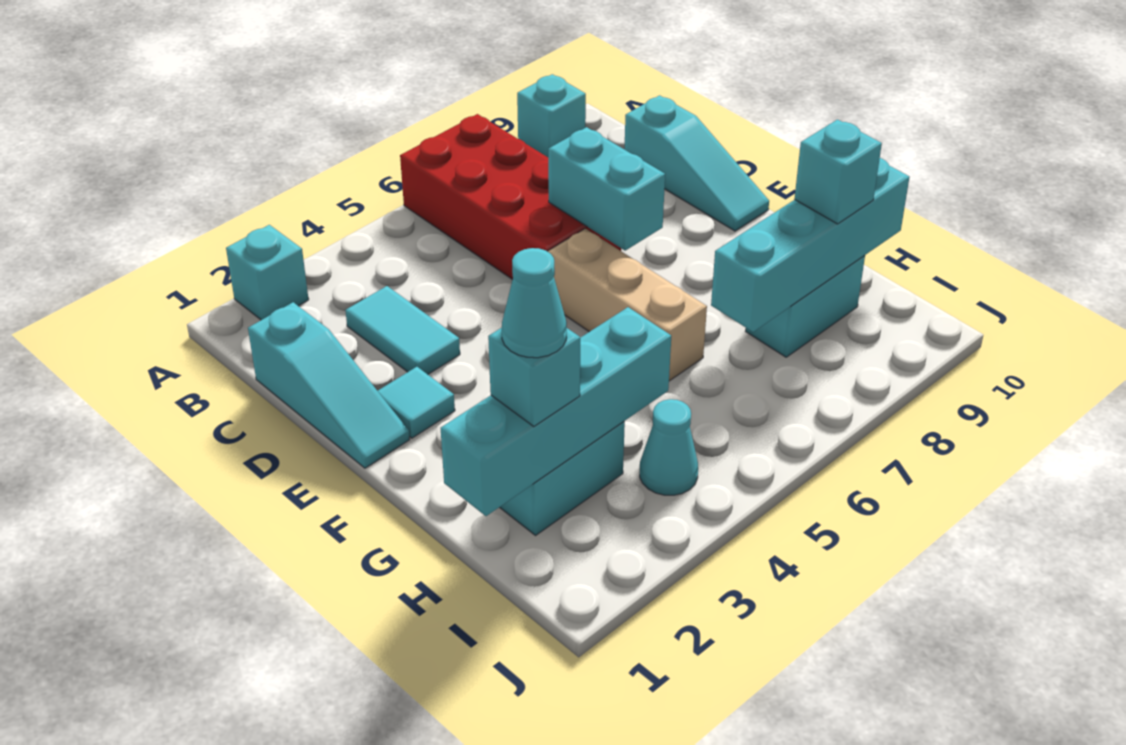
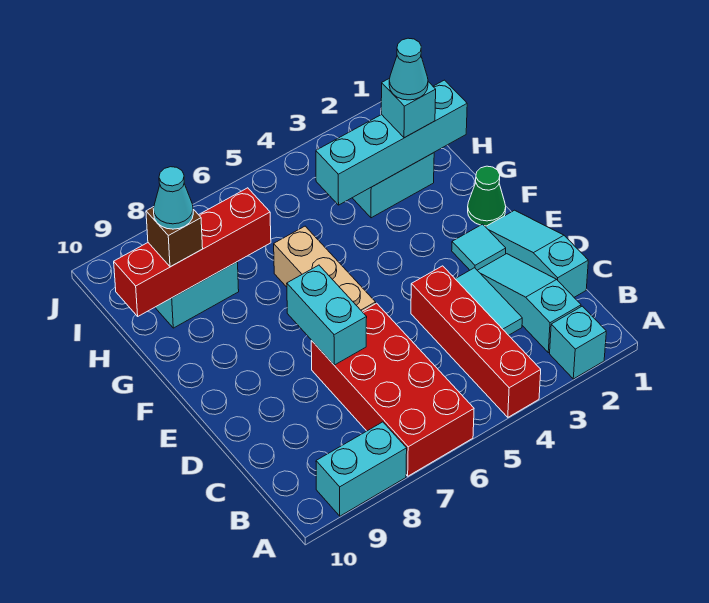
none -> red brick A4:D4 level 1
cyan brick A9 level 1 -> cyan brick A8:A9 level 1
cyan slope C10:E10 level 1 top C -> cyan slope B2:D2 level 1 top B
none -> green cone F1 level 1
cyan brick H7:H10 level 2 -> red brick H7:H10 level 2
cyan brick H9 level 3 -> brown brick H9 level 3
cyan cone I4 level 1 -> cyan cone H9 level 4

